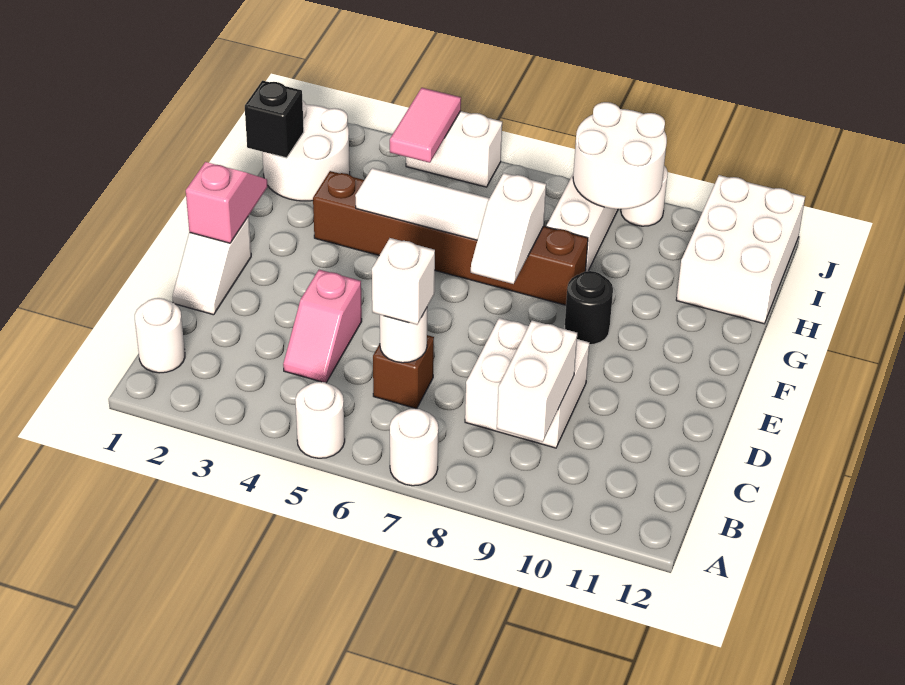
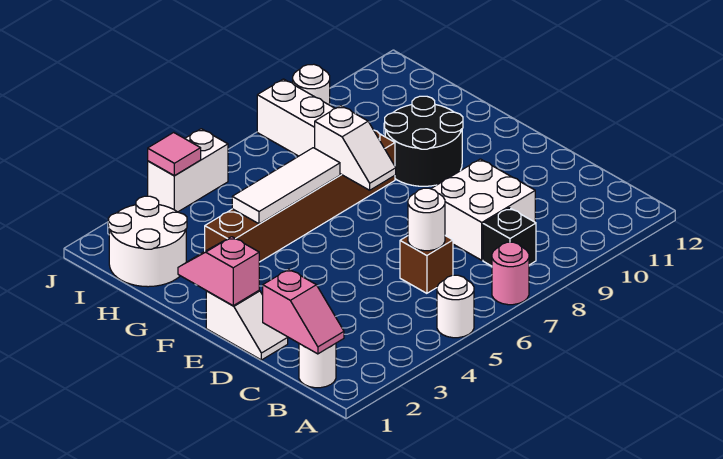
white round brick A7 level 1 -> pink round brick A7 level 1
white brick B9:C9 level 2 -> none
pink slope C4:D4 level 1 top D -> pink slope B1:C1 level 2 top C
white brick C6 level 3 -> none
black round brick F9 level 1 -> black round brick F9:G10 level 1
black brick H1 level 2 -> black brick B8 level 1
white brick H11:J12 level 1 -> none
pink tile I4:J4 level 2 -> pink tile J4 level 2
white round brick I8:J9 level 2 -> none

